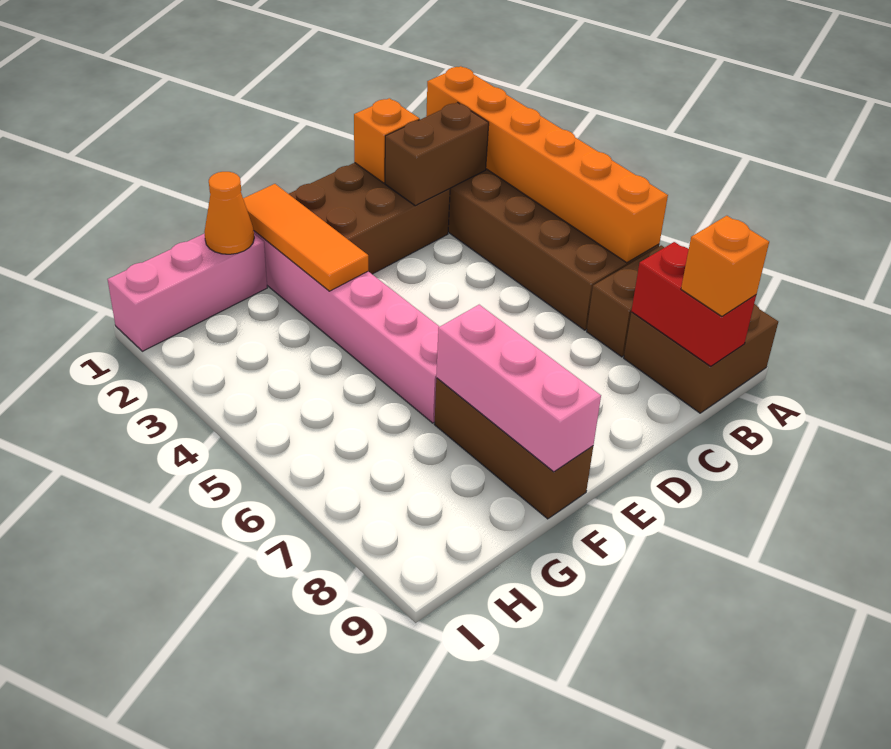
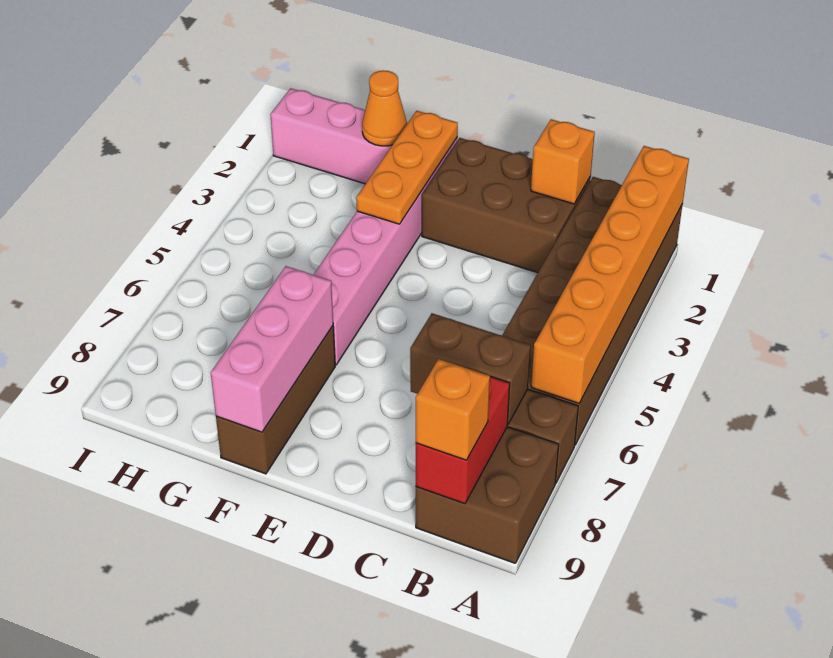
brown brick B2:C2 level 2 -> brown brick B7:C7 level 2
orange tile F1:F3 level 2 -> orange plate F1:F3 level 2

